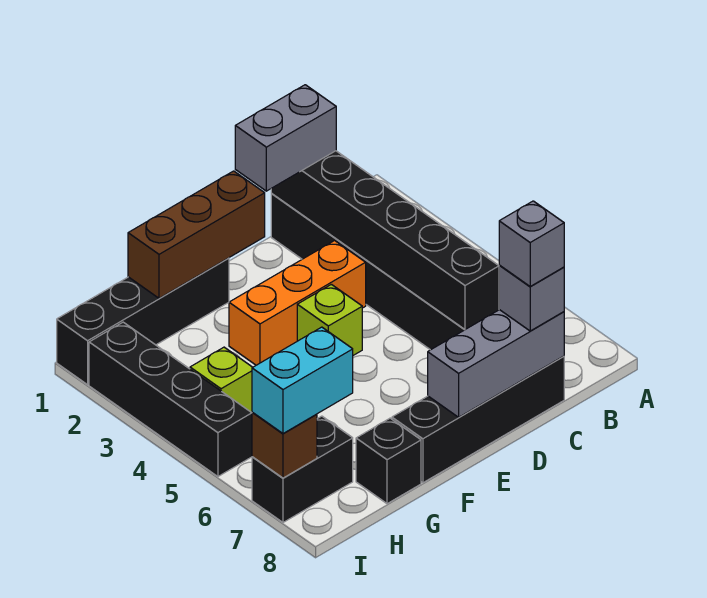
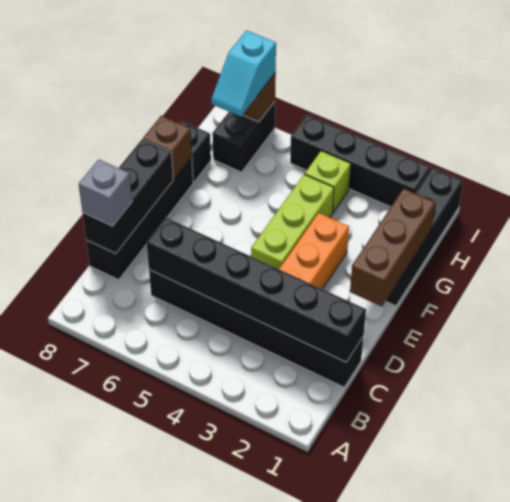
grey brick C1:D1 level 3 -> none
grey brick C8:E8 level 2 -> black brick C8:E8 level 2
grey brick C8 level 4 -> none
lime brick E4 level 1 -> lime brick E4:G4 level 1
none -> brown brick F8 level 2
cyan brick H7:I7 level 3 -> cyan slope H7:I7 level 3 top I

